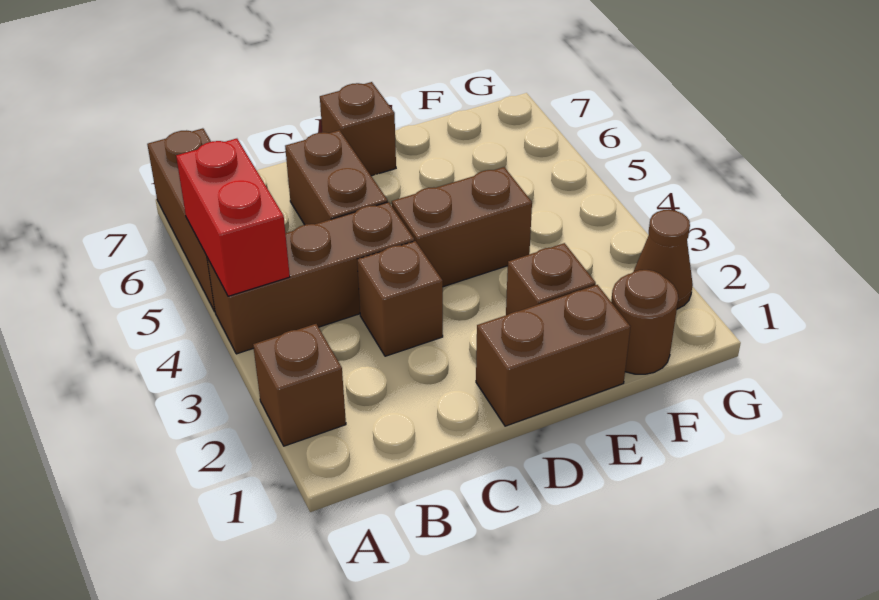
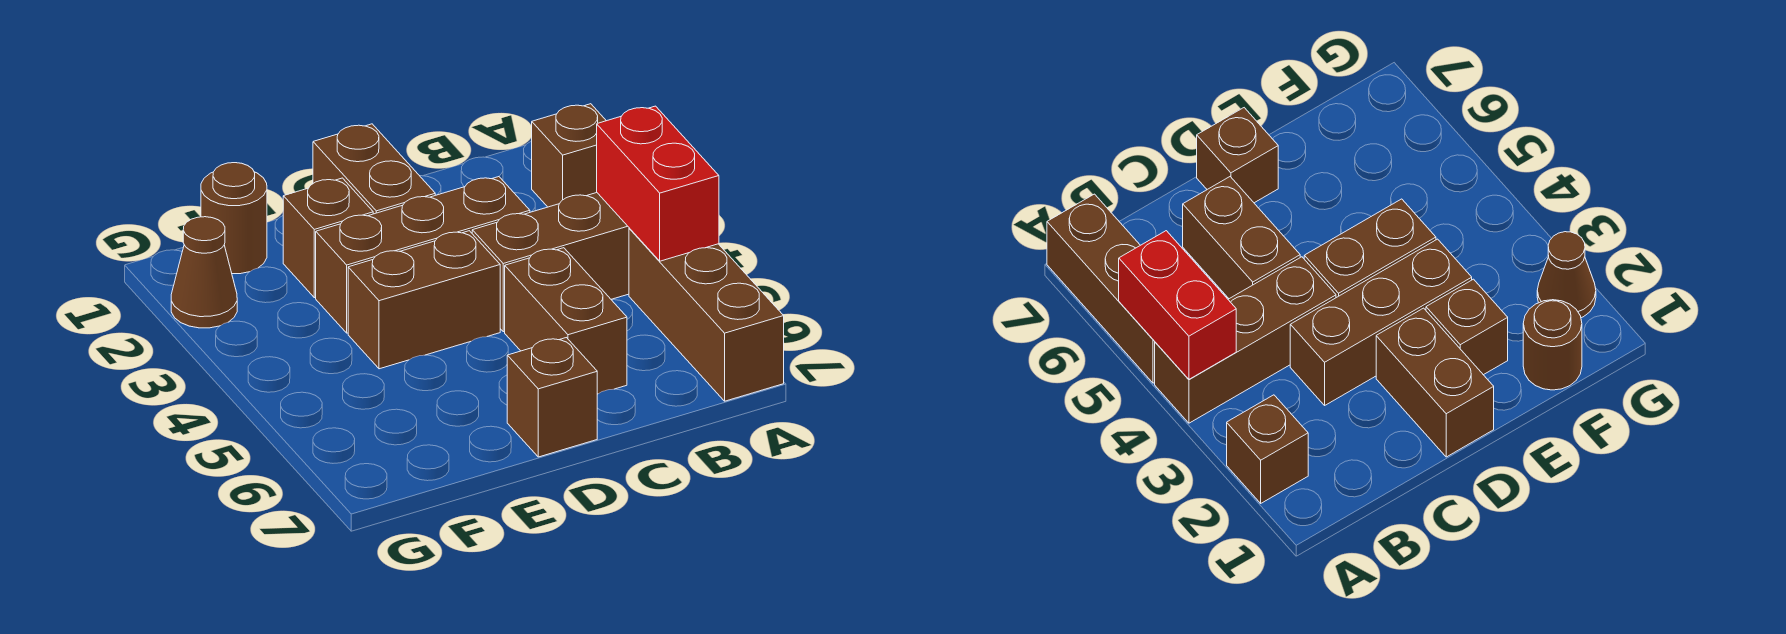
brown brick C3 level 1 -> brown brick C3:E3 level 1
brown brick D1:E1 level 1 -> brown brick D1:D2 level 1

